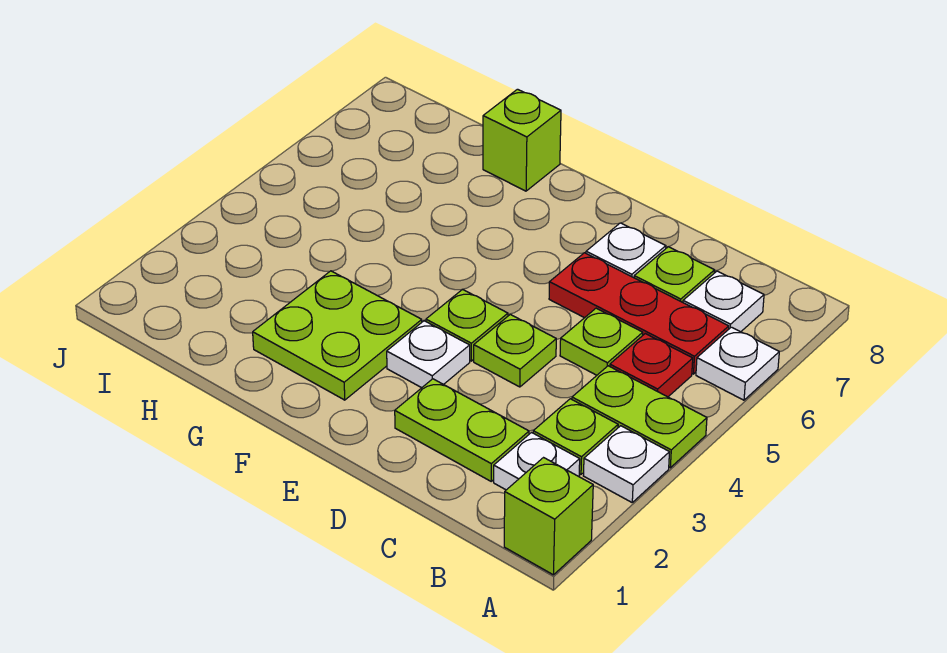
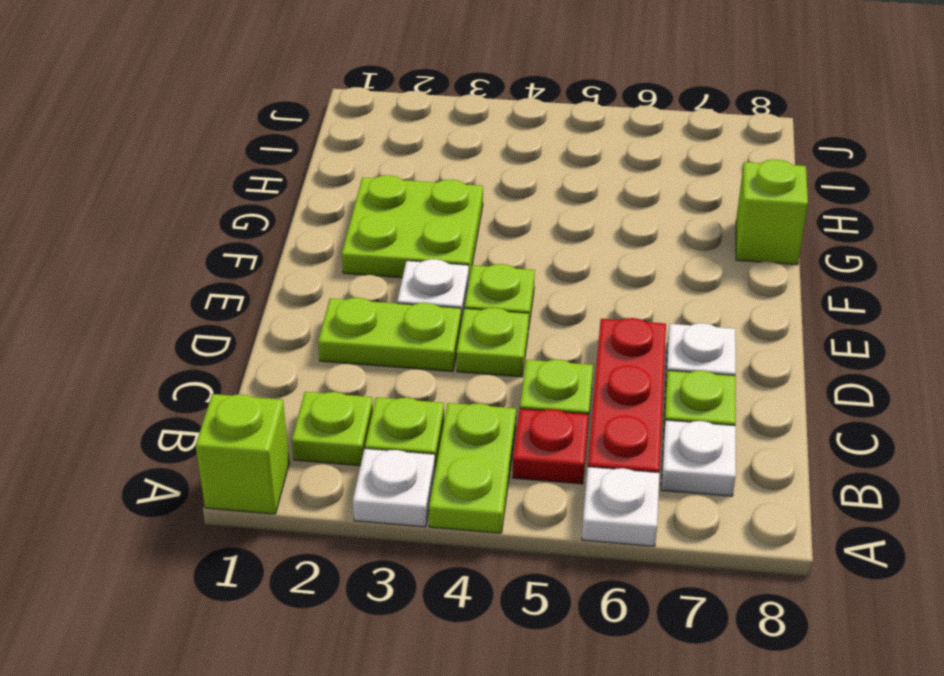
white plate B2 level 1 -> lime plate B2 level 1
lime plate C2:D2 level 1 -> lime plate D2:D3 level 1

